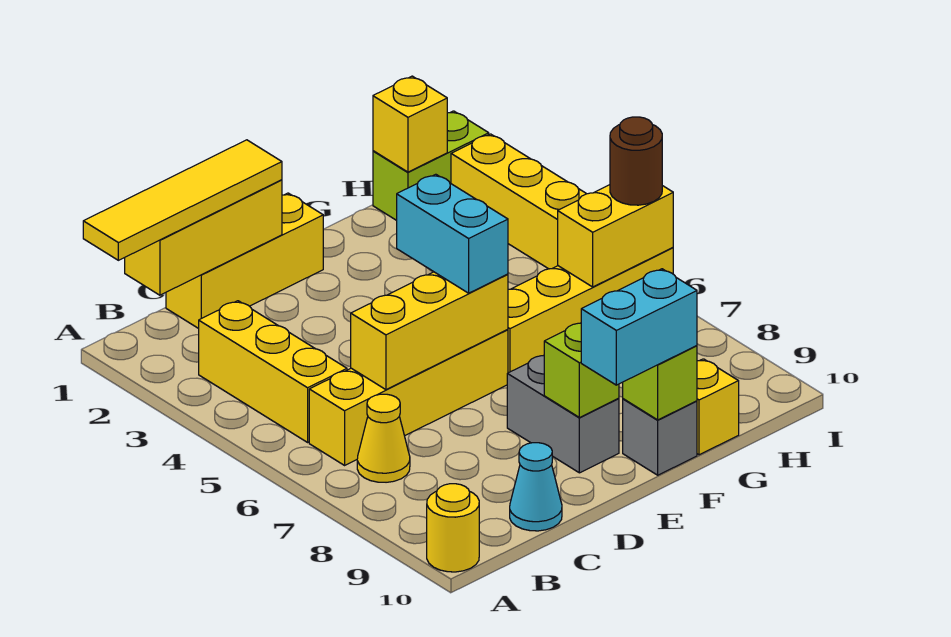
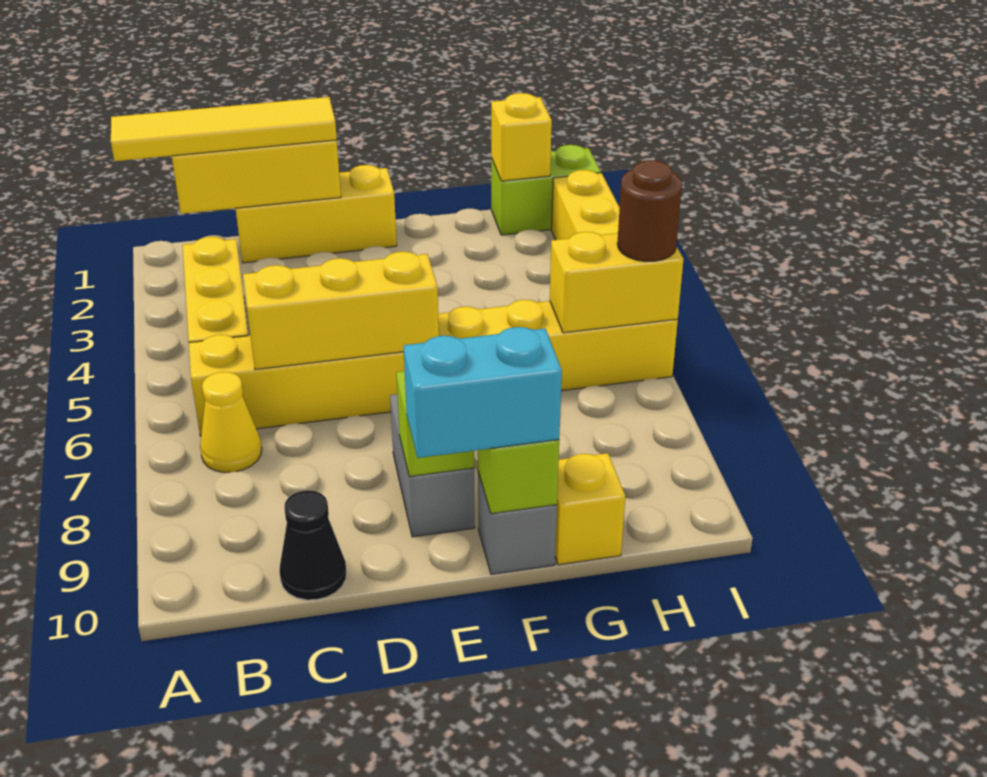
yellow round brick A10 level 1 -> none
cyan cone C10 level 1 -> black cone C10 level 1
cyan brick E5:E6 level 3 -> none

